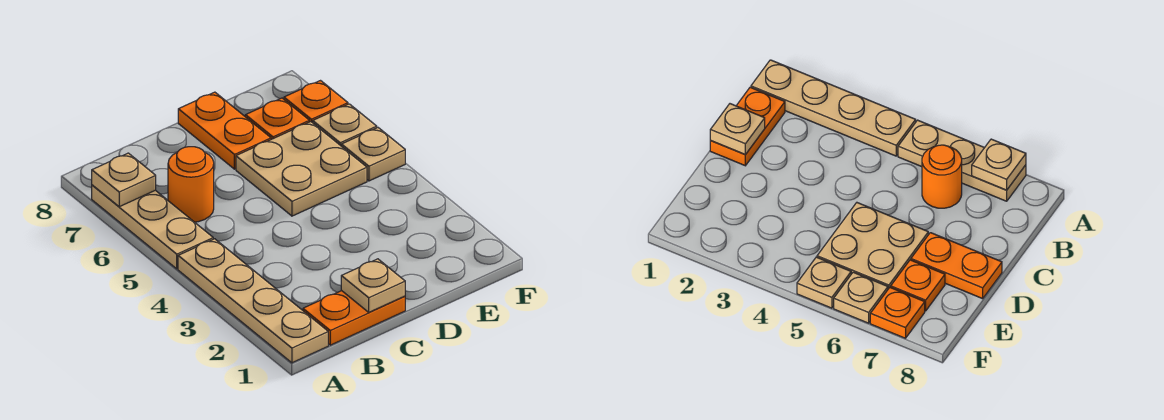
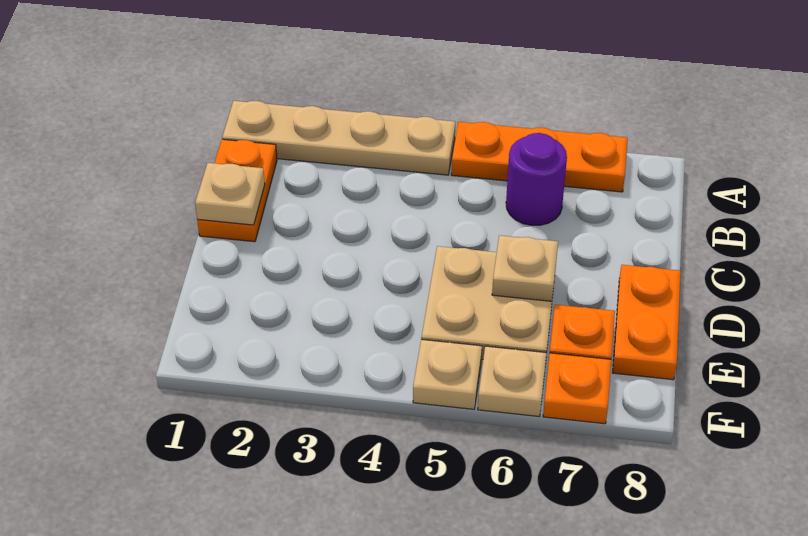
tan plate A5:A7 level 1 -> orange plate A5:A7 level 1
tan plate A7 level 2 -> tan plate D6 level 2
orange round brick B6 level 1 -> purple round brick B6 level 1
orange plate D7:D8 level 1 -> orange plate D8:E8 level 1

